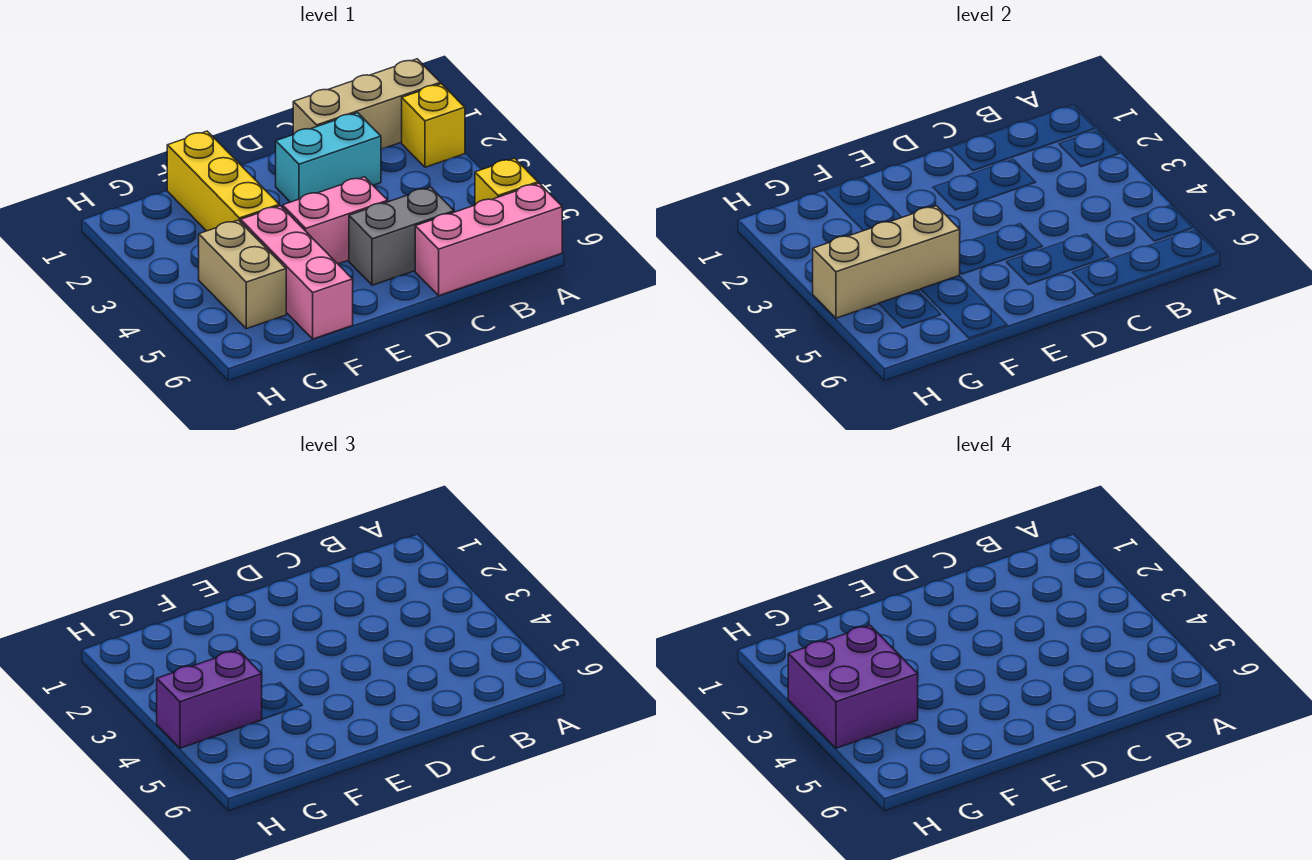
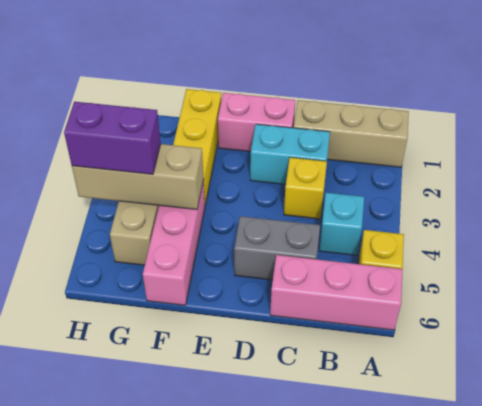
yellow brick A2 level 1 -> yellow brick C3 level 1
none -> cyan brick B4 level 1
pink brick D4:E4 level 1 -> pink brick D1:E1 level 1
purple brick G3:H4 level 4 -> none

